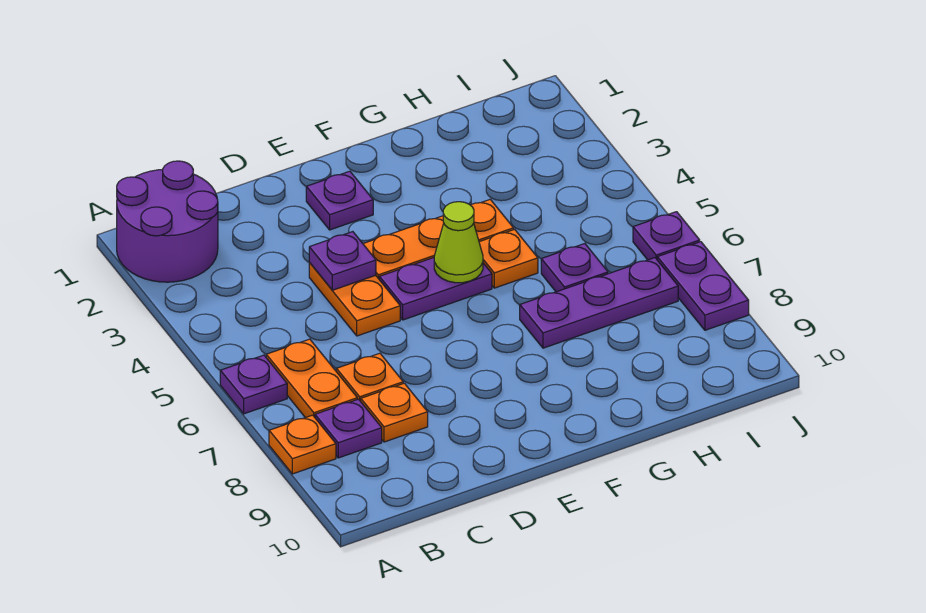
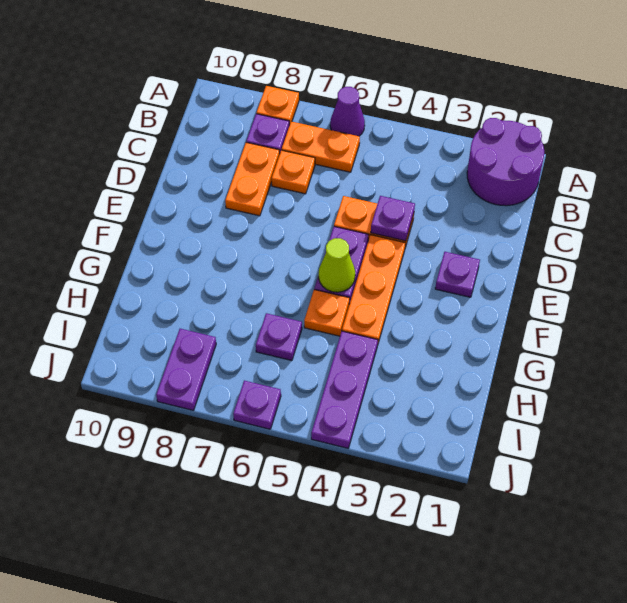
purple plate A6 level 1 -> purple cone A6 level 1
orange plate C8 level 1 -> orange plate C8:D8 level 1
purple plate G7:I7 level 1 -> purple plate H4:J4 level 1
purple plate J7:J8 level 1 -> purple plate I8:J8 level 1

